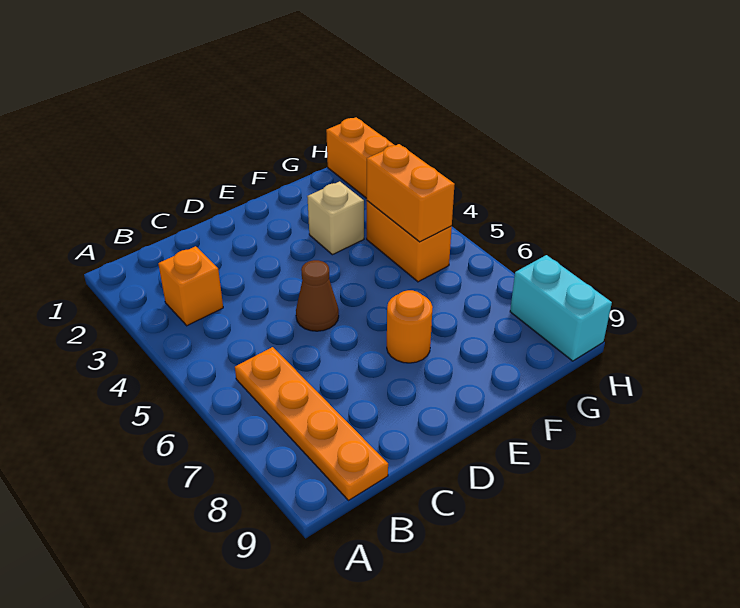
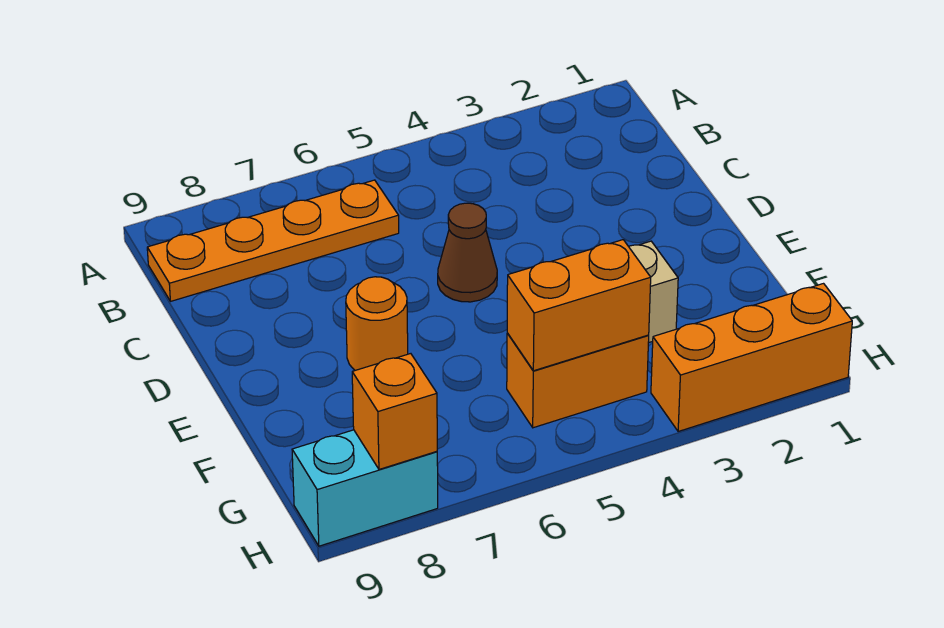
orange brick B3 level 1 -> orange brick H8 level 2

